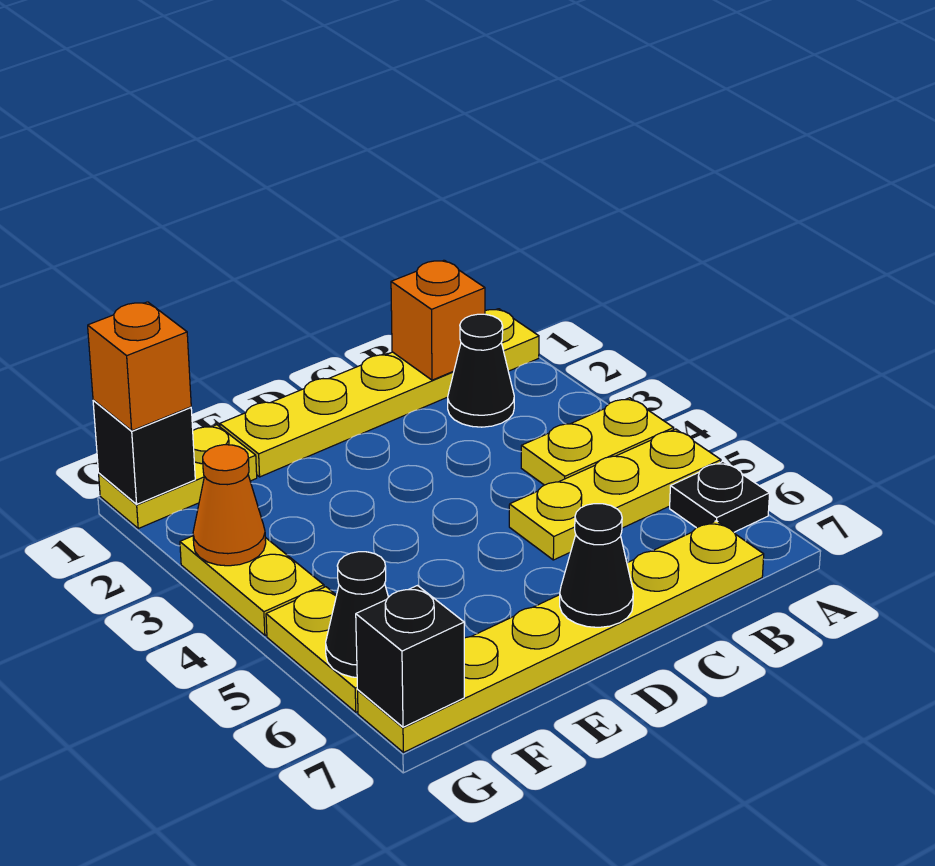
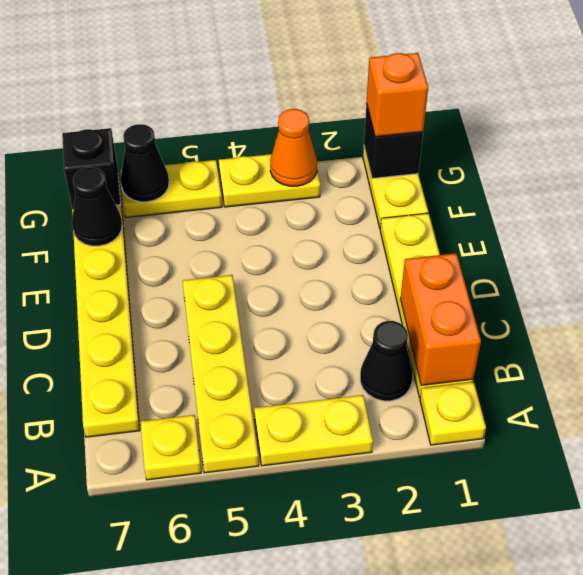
yellow plate A4:B4 level 1 -> yellow plate A3:A4 level 1
yellow plate A5:C5 level 1 -> yellow plate A5:D5 level 1
black plate A6 level 1 -> yellow plate A6 level 1
orange brick B1 level 2 -> orange brick B1:C1 level 2
black cone D7 level 2 -> black cone F7 level 2

